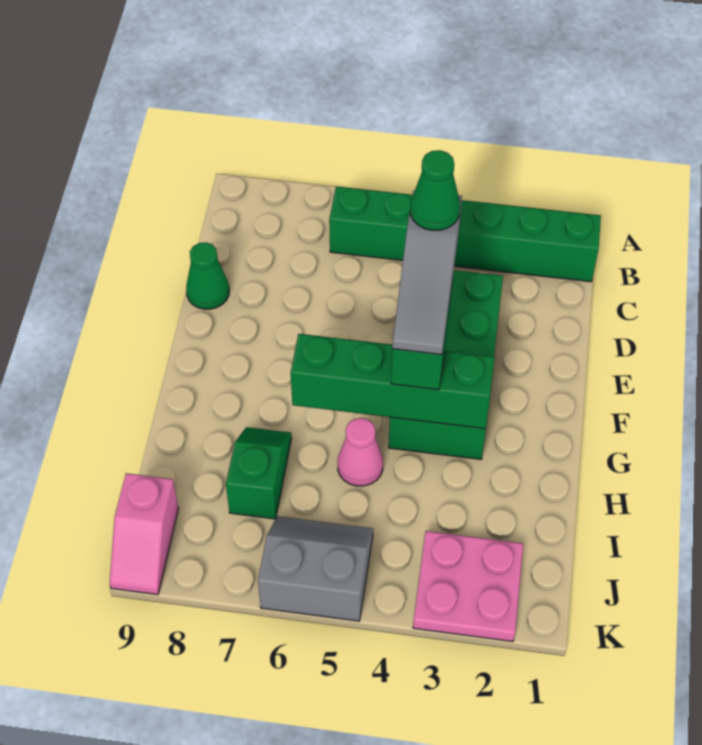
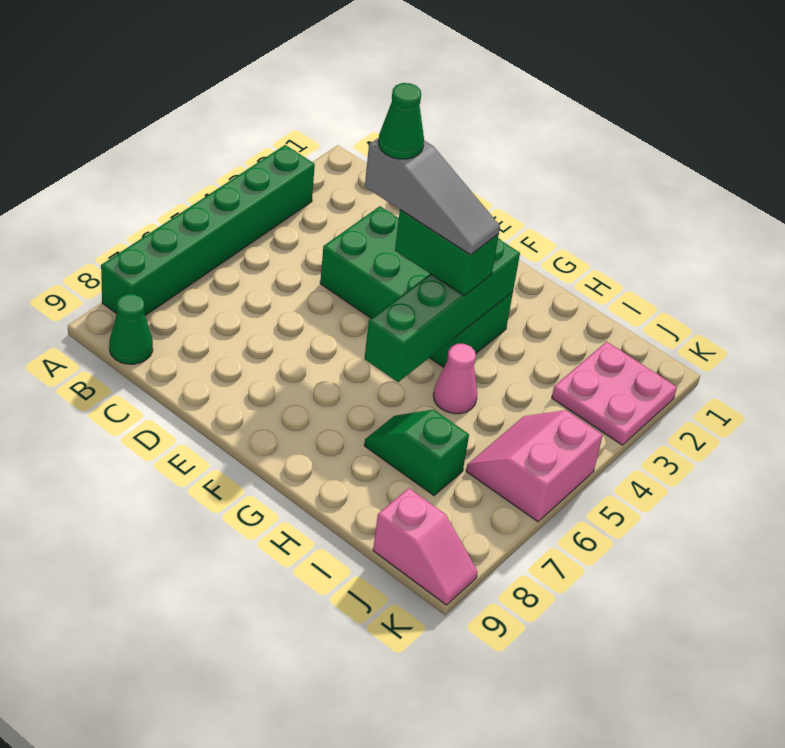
green brick B1:B6 level 1 -> green brick A3:A8 level 1
green cone D9 level 1 -> green cone B9 level 1
grey slope J5:K6 level 1 top K -> pink slope J5:K6 level 1 top K

